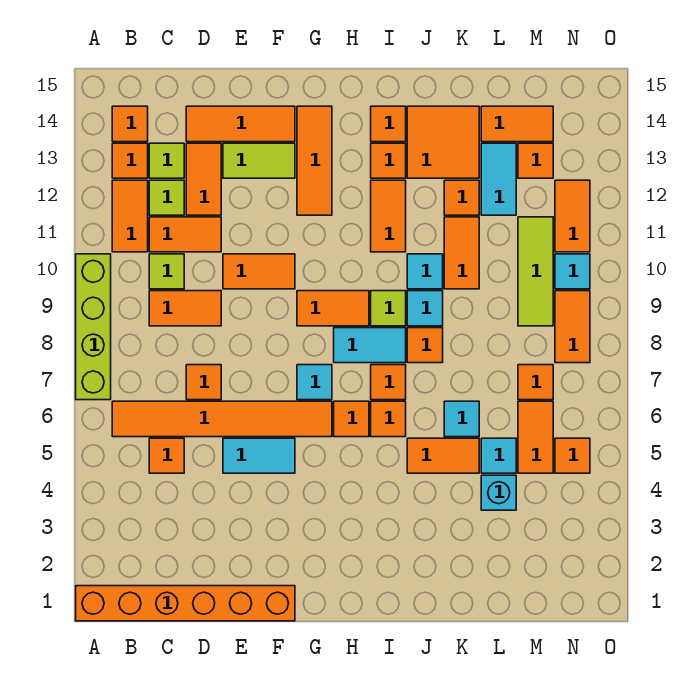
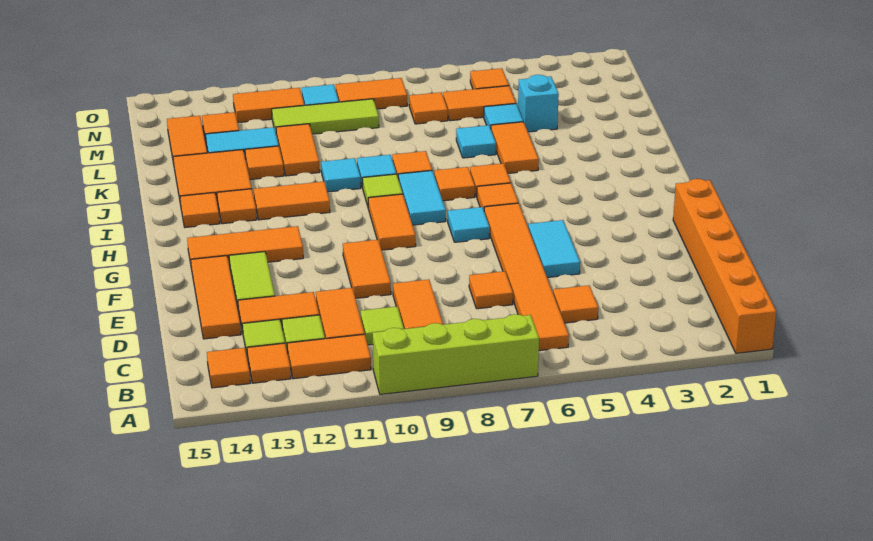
orange tile K10:K11 level 1 -> orange tile K11:L11 level 1

